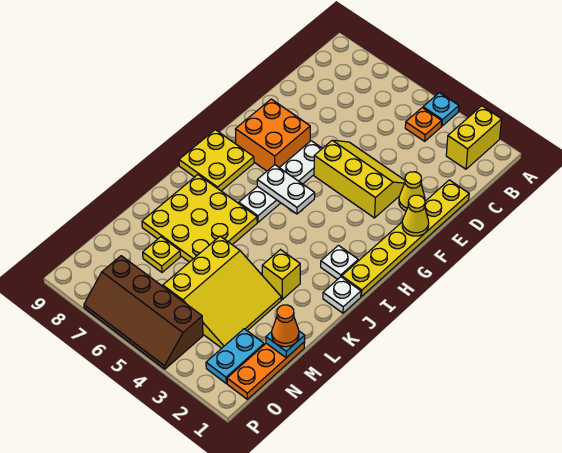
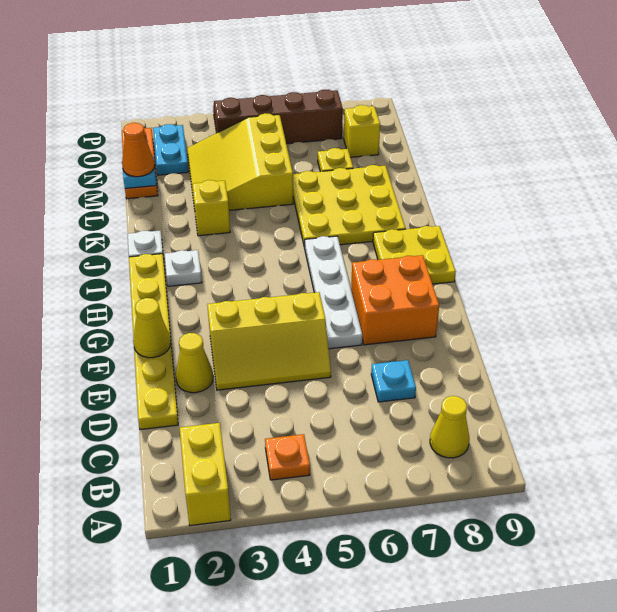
cyan plate A4 level 1 -> cyan plate D7 level 1
none -> yellow cone B8 level 1
white plate H5:H6 level 2 -> none
none -> yellow brick N8 level 1

